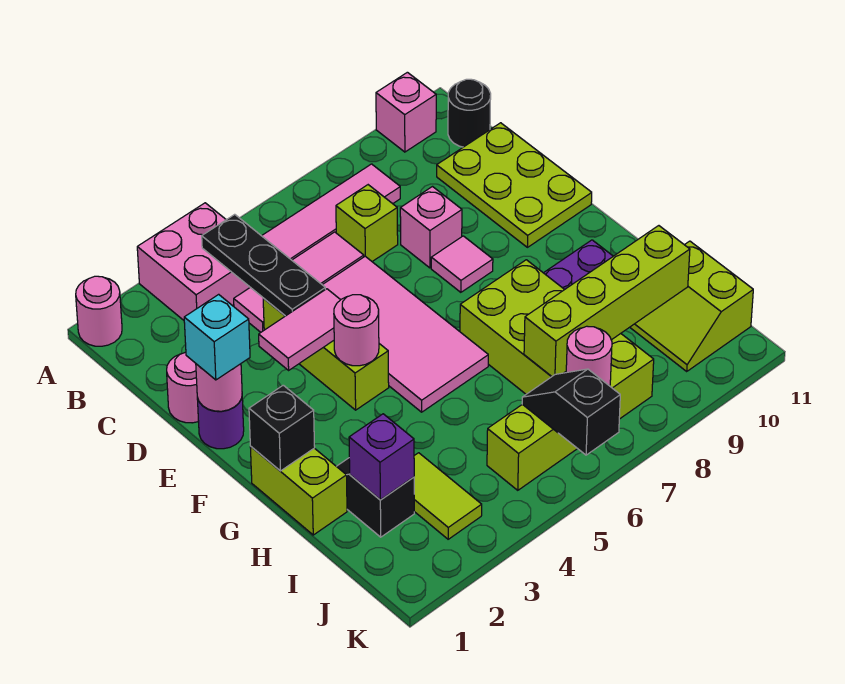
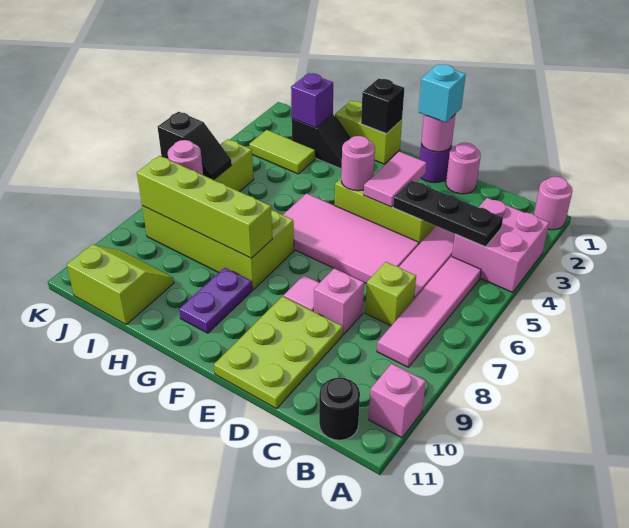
lime plate C10:E11 level 1 -> lime plate D9:E11 level 1
lime brick I7:I10 level 2 -> lime brick G8:J8 level 2

